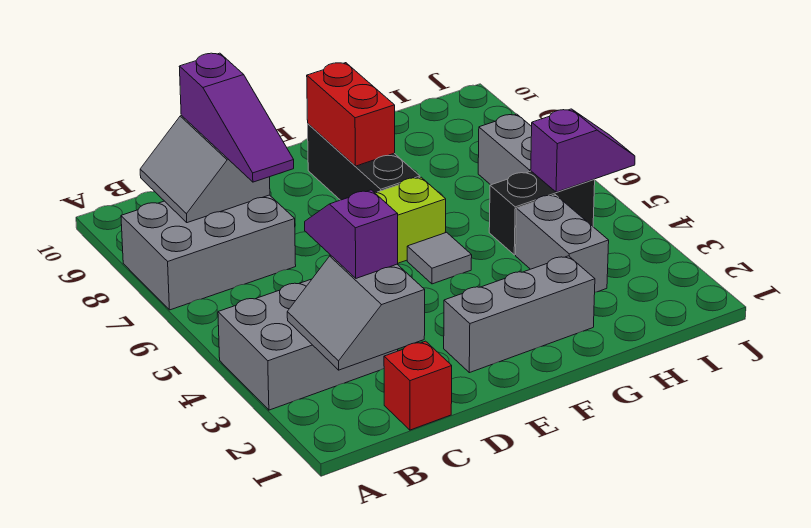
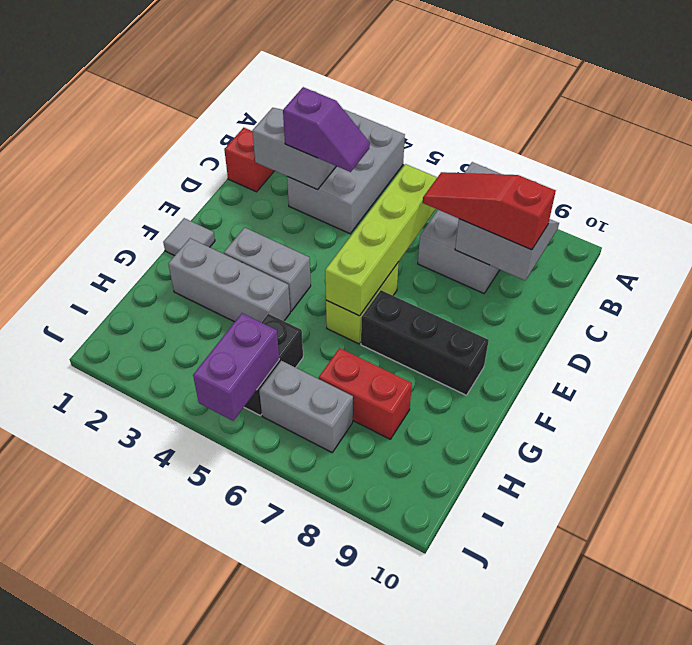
none -> lime brick C6:F6 level 2
purple slope C7:C9 level 3 top 9 -> red slope C7:C9 level 3 top 9
grey brick E2:G2 level 1 -> grey brick G2:G4 level 1
grey tile F5 level 1 -> grey tile F1 level 1
red brick F8:F9 level 2 -> red brick H7:H8 level 1
grey brick H3:H4 level 1 -> grey brick F3:F4 level 1
purple slope I5:J5 level 2 top I -> purple brick I5:J5 level 2

